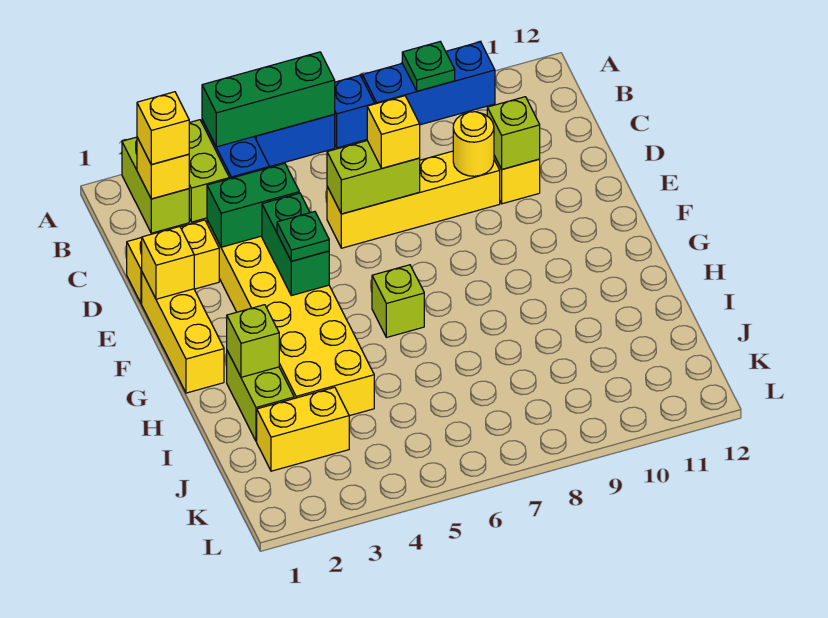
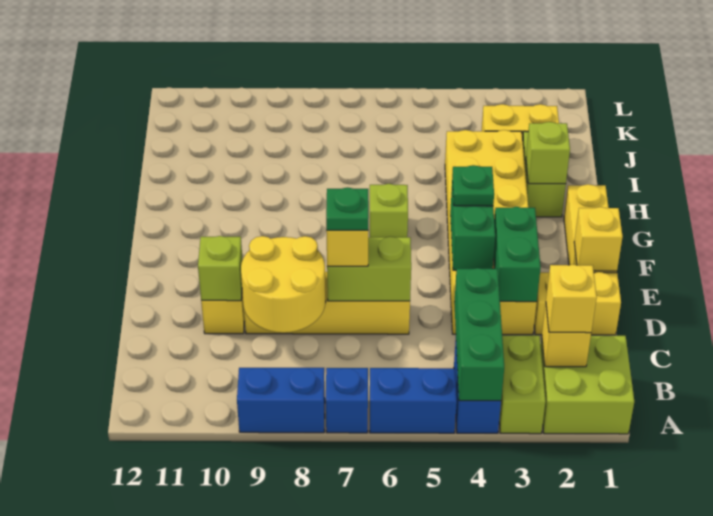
lime brick A2:B2 level 1 -> lime brick A1:B2 level 1
green brick A4:A6 level 2 -> green brick A4:C4 level 2
blue brick A8:A10 level 1 -> blue brick A8:A9 level 1
green plate A9 level 2 -> green plate D7 level 4
green brick D3:D4 level 2 -> green brick D3:E3 level 2
yellow round brick D9 level 2 -> yellow round brick C8:D9 level 2

